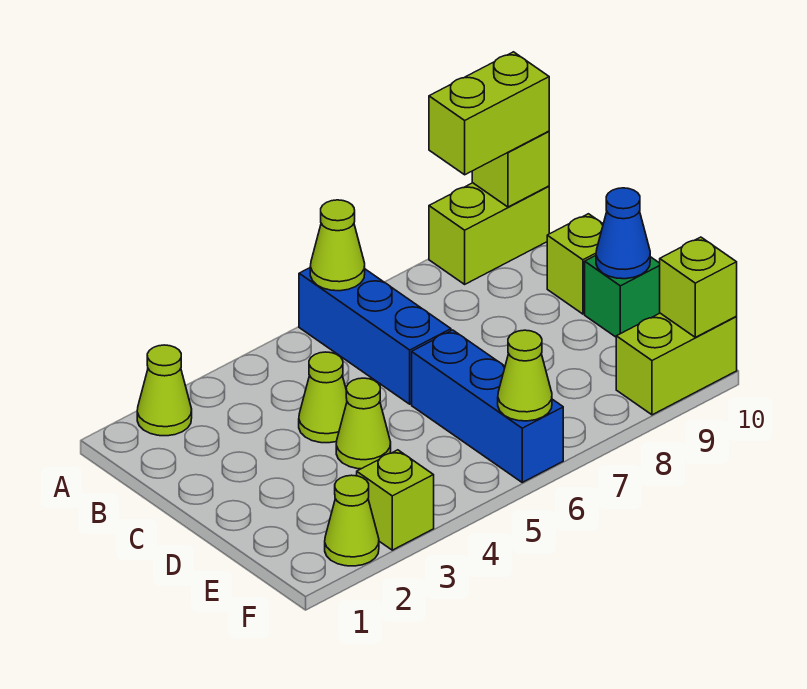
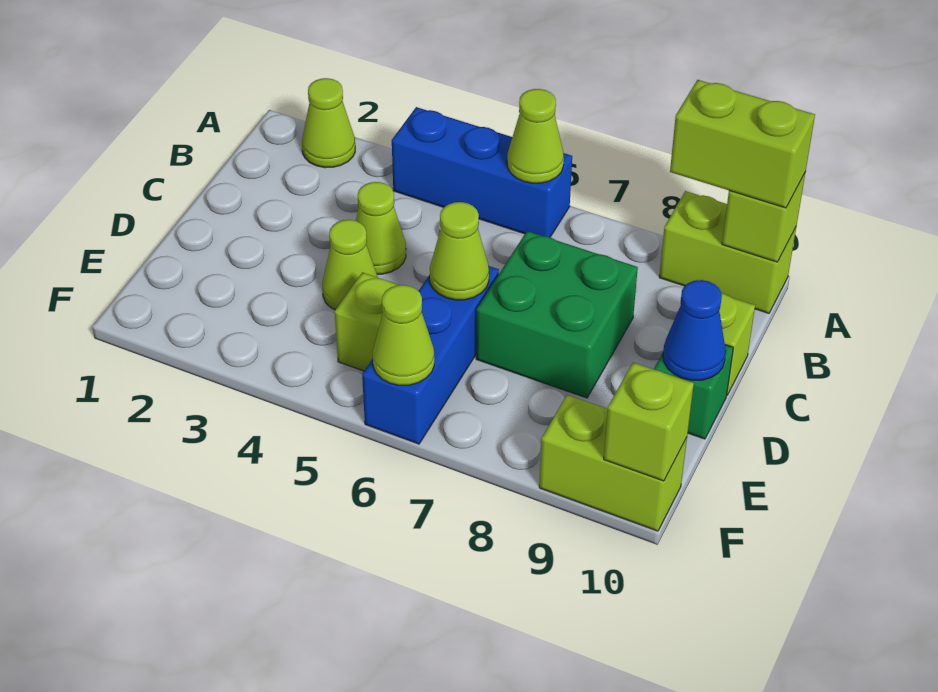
blue brick A6:C6 level 1 -> blue brick A4:A6 level 1
none -> green brick C7:D8 level 1
lime cone F2 level 1 -> lime cone D6 level 2
lime brick F3 level 1 -> lime brick E5 level 1

